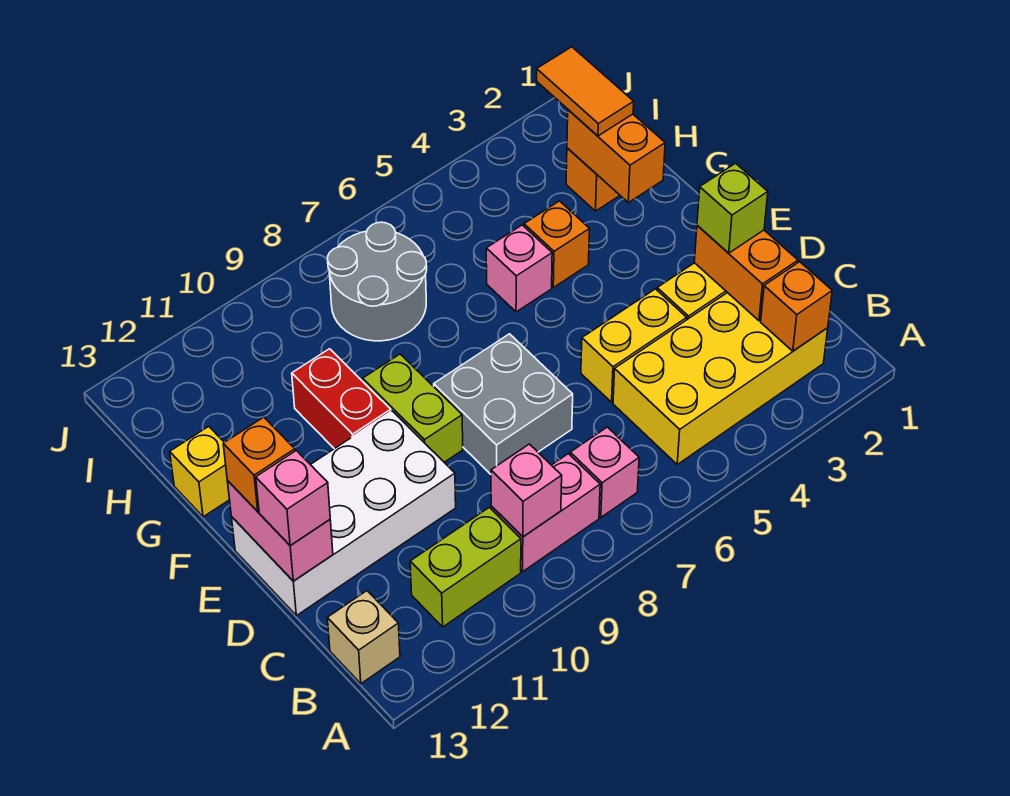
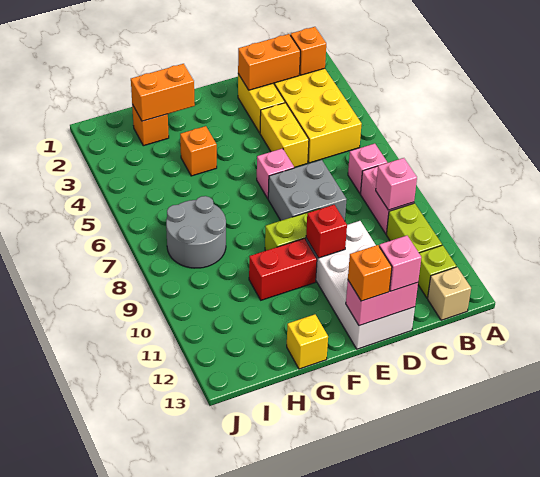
lime brick D2 level 3 -> lime brick B12 level 1
none -> red brick E10 level 2
pink brick G5 level 1 -> pink brick E6 level 1
orange tile H2:I2 level 3 -> none

